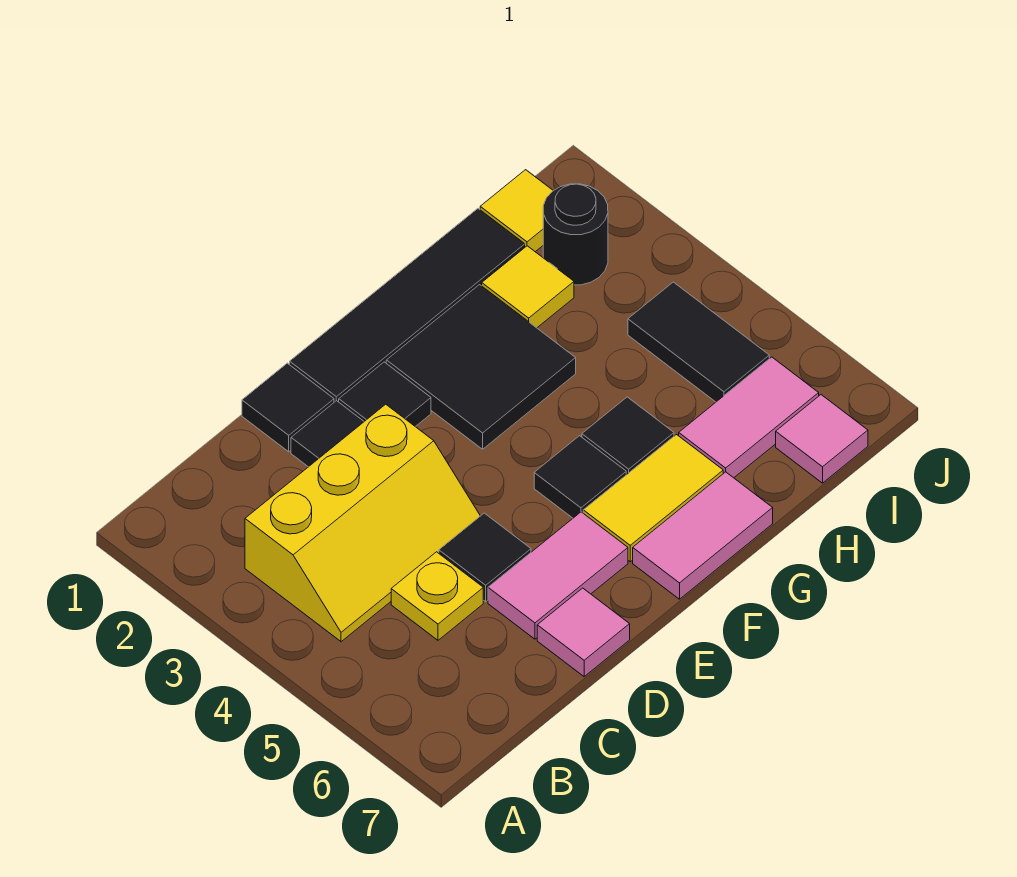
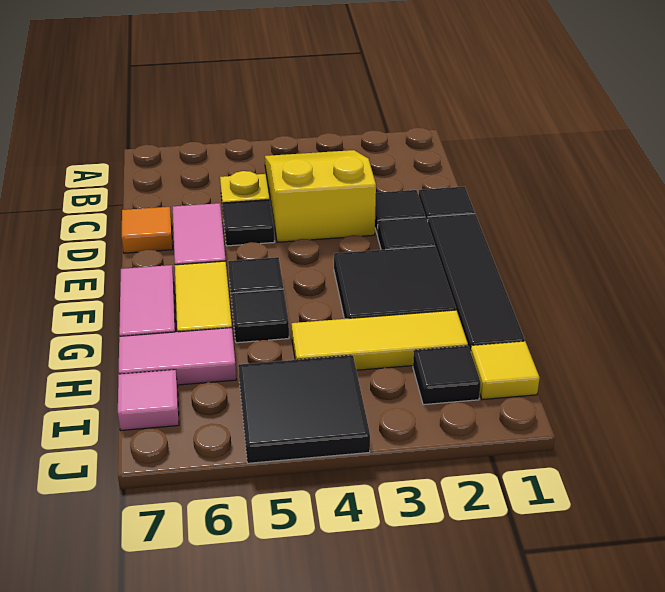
yellow slope B3:D4 level 1 top 3 -> yellow slope B3:D4 level 1 top D
pink tile D7 level 1 -> orange tile D7 level 1
yellow tile H2 level 1 -> yellow tile H2:H4 level 1
pink tile H6:I6 level 1 -> pink tile H6:H7 level 1
black round brick I2 level 1 -> black tile I2 level 1
black tile I4:I5 level 1 -> black tile I4:J5 level 1

